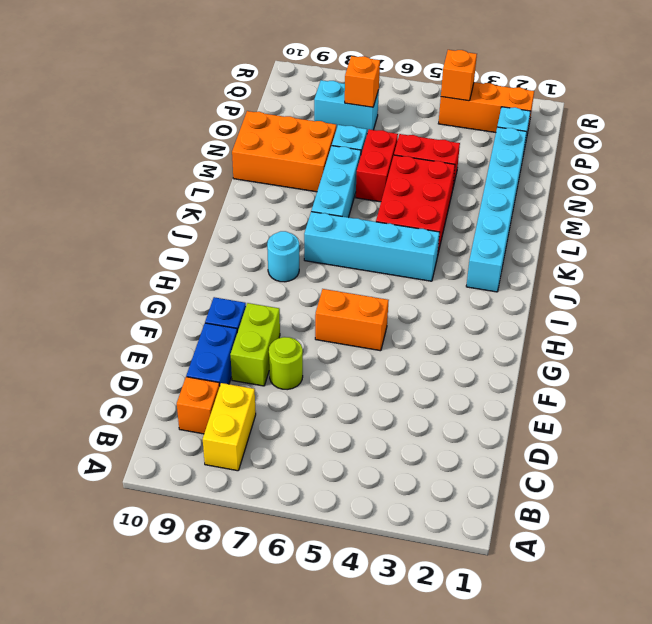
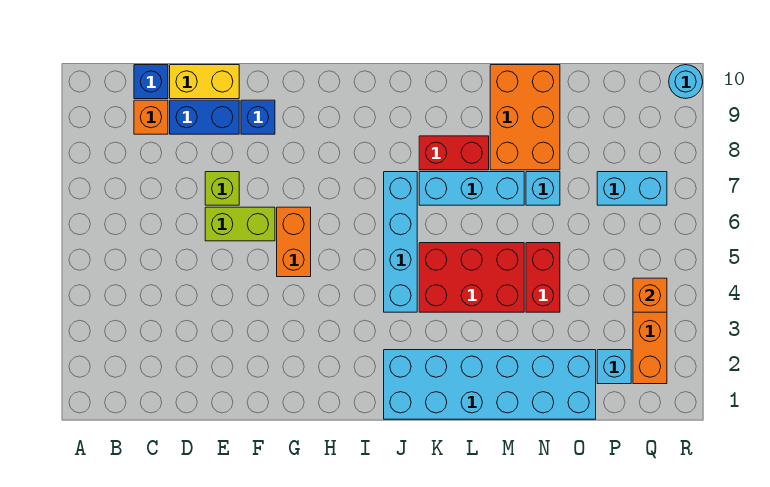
yellow brick B8:C8 level 1 -> yellow brick D10:E10 level 1
none -> blue brick C10 level 1
lime round brick E7 level 1 -> lime brick E7 level 1
lime brick E8:F8 level 1 -> lime brick E6:F6 level 1
cyan round brick I8 level 1 -> cyan round brick R10 level 1
cyan brick J2:O2 level 1 -> cyan brick J1:O2 level 1
red brick M6:N6 level 1 -> red brick K8:L8 level 1
cyan brick P7:P8 level 1 -> cyan brick P7:Q7 level 1
orange brick P7 level 2 -> none

